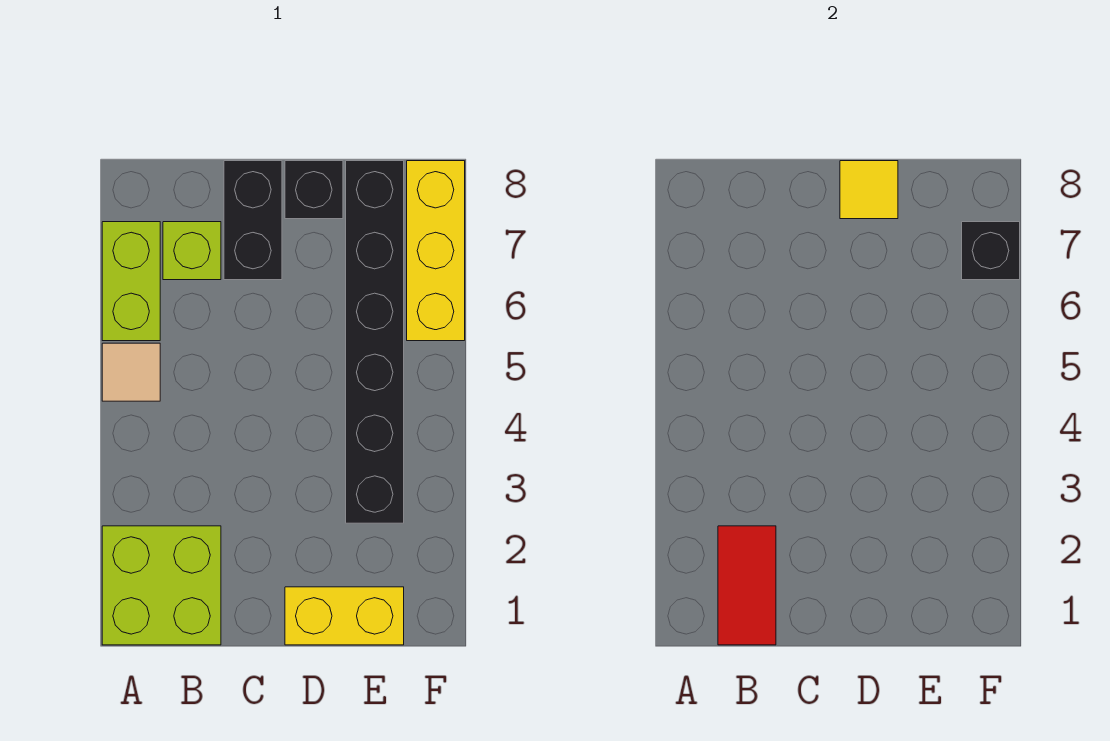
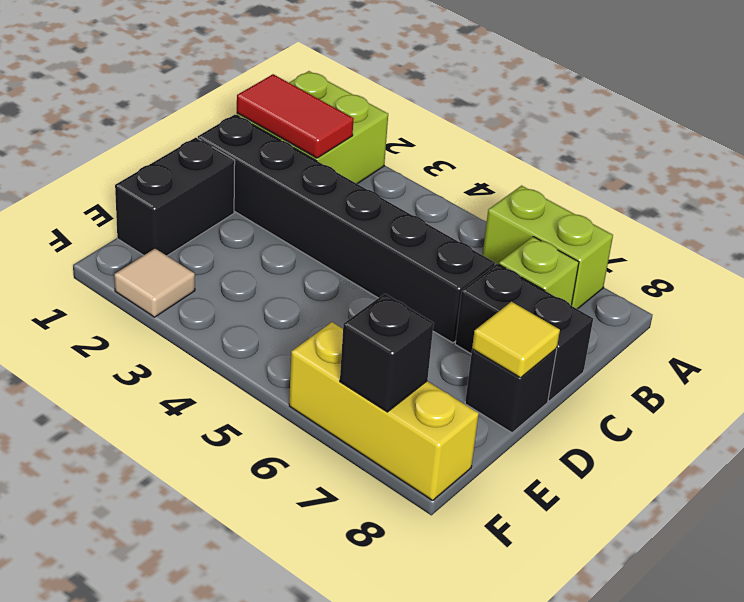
tan tile A5 level 1 -> tan tile F2 level 1
yellow brick D1:E1 level 1 -> black brick D1:E1 level 1
black brick E3:E8 level 1 -> black brick C1:C6 level 1

